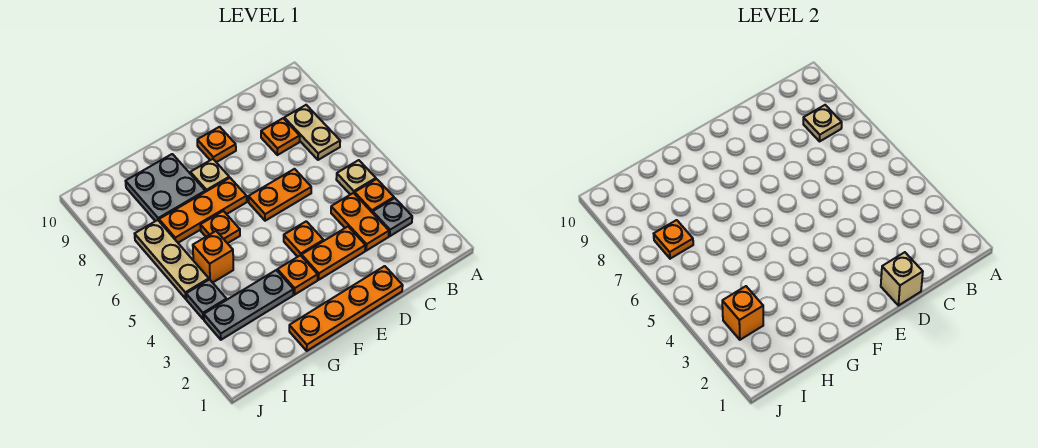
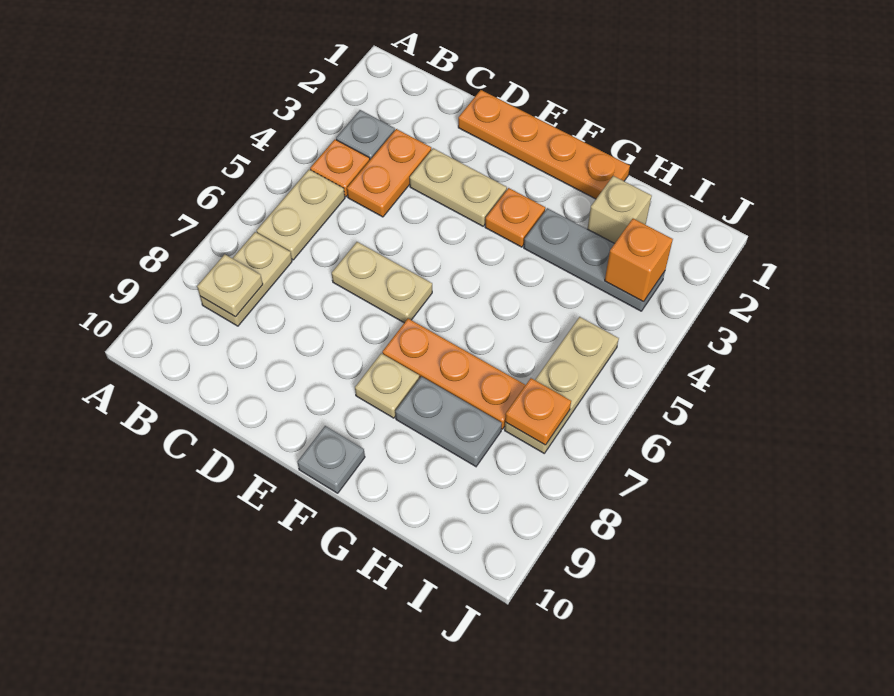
tan plate B5 level 1 -> tan plate B5:B6 level 1
orange plate C8 level 1 -> none
tan brick D1 level 2 -> tan brick H2 level 1
orange plate D3:E3 level 1 -> tan plate D3:E3 level 1
orange plate D6:E6 level 1 -> tan plate D6:E6 level 1
orange plate E4 level 1 -> none
orange plate E9 level 1 -> none
orange plate G6 level 1 -> none
grey plate G8:H9 level 1 -> grey plate G8:H8 level 1
orange brick H5 level 1 -> none
grey plate I4 level 1 -> grey plate F10 level 1

